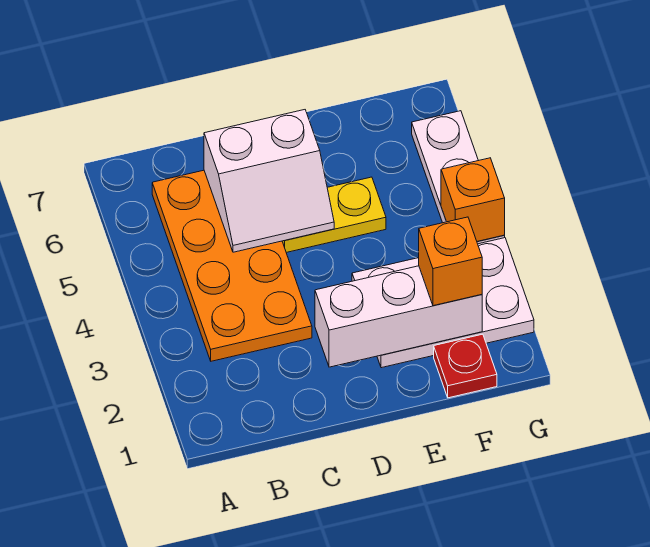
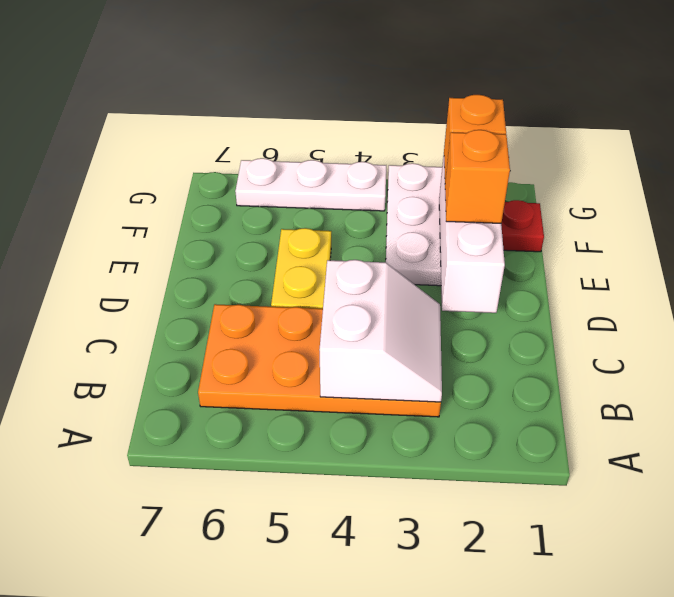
white slope C5:D6 level 2 top 6 -> white slope B3:C4 level 2 top 4
orange brick G4 level 2 -> orange brick E2 level 3

